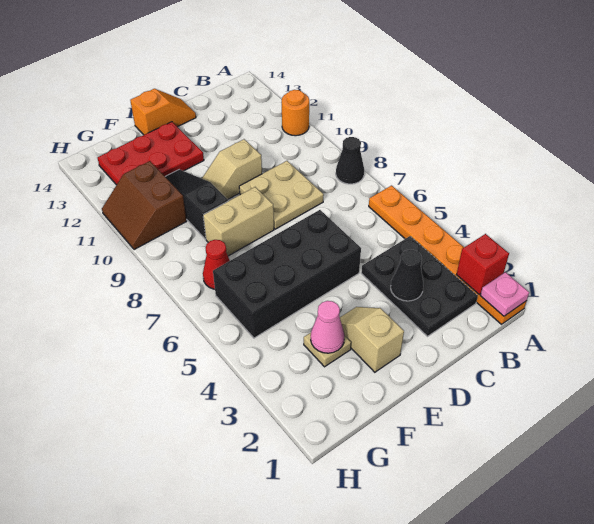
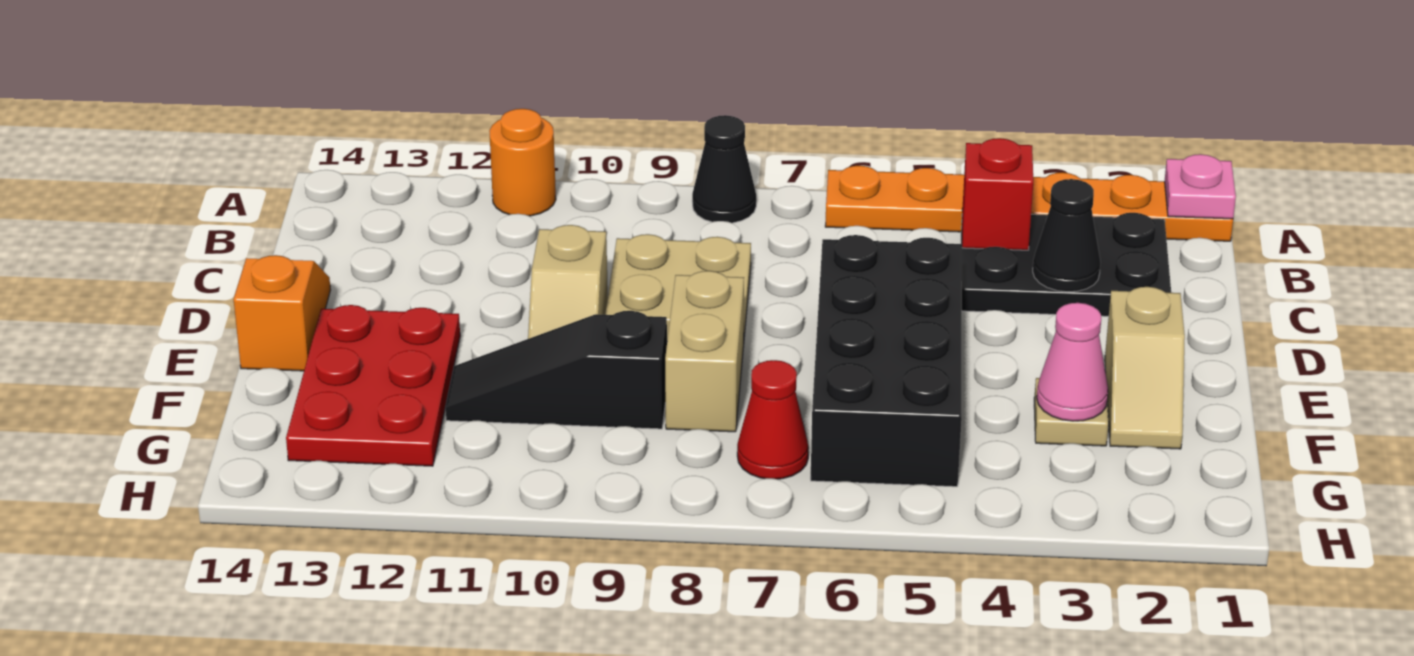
red brick A2 level 2 -> red brick B4 level 2
tan slope E2:E3 level 1 top 2 -> tan slope E2:F2 level 1 top E
brown slope G10:H11 level 1 top G -> none

